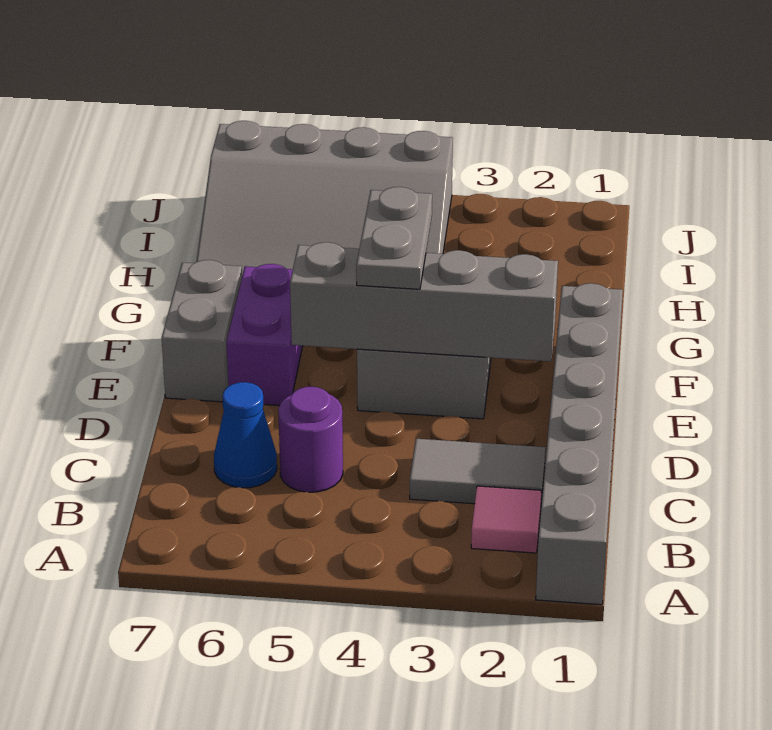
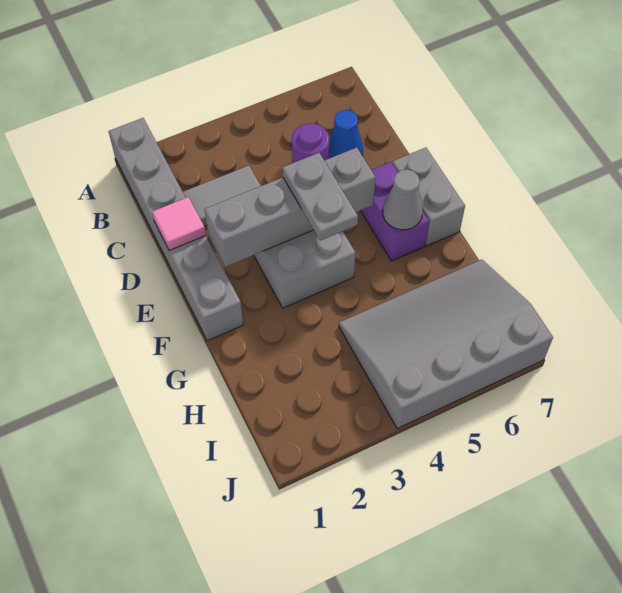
pink tile B2 level 1 -> pink tile D1 level 2
none -> grey cone F6 level 2

